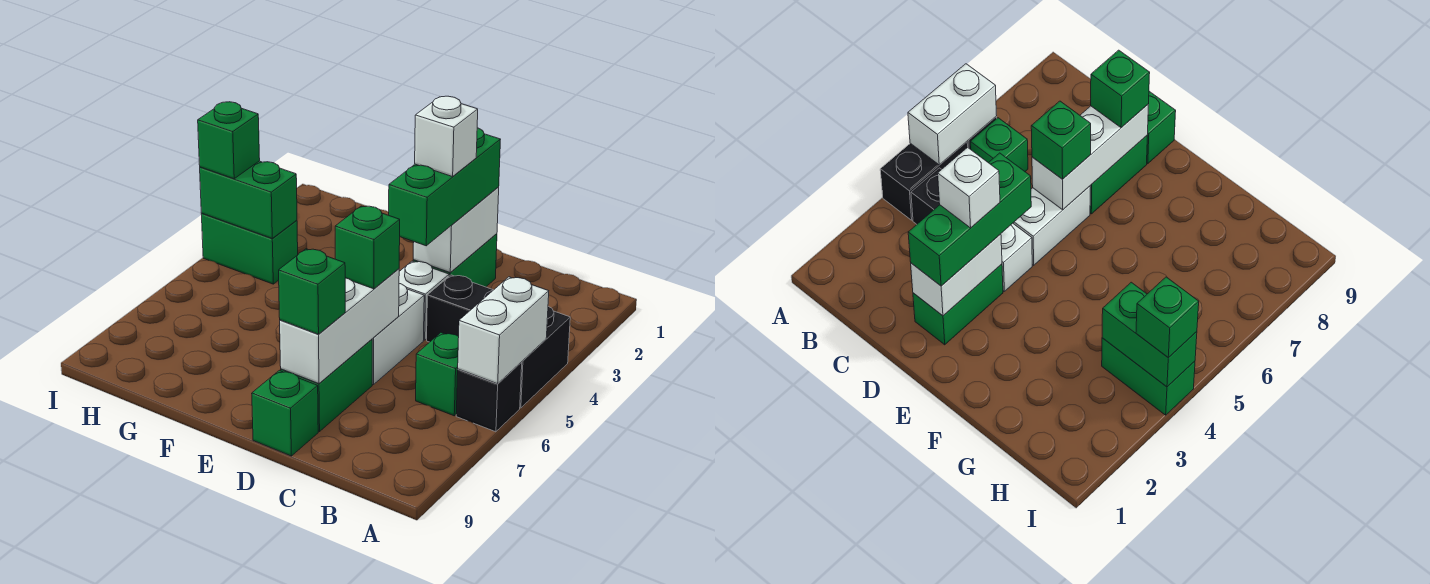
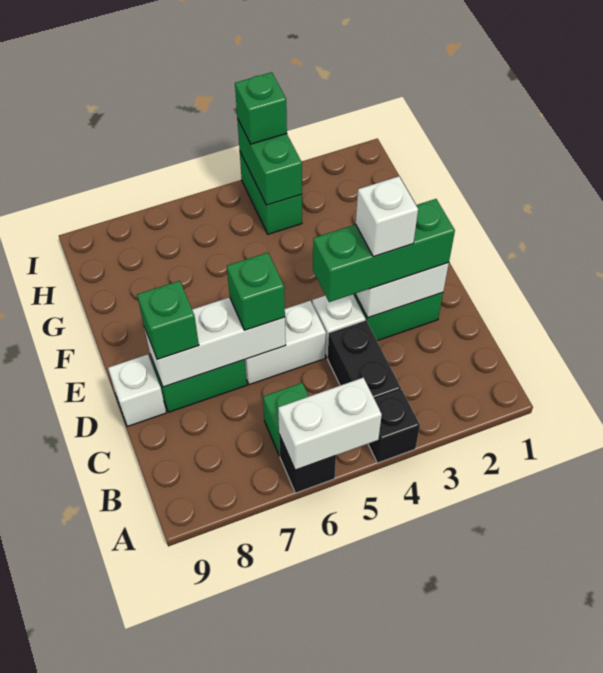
black brick A4:A5 level 1 -> black brick A4 level 1
green brick D9 level 1 -> white brick D9 level 1

